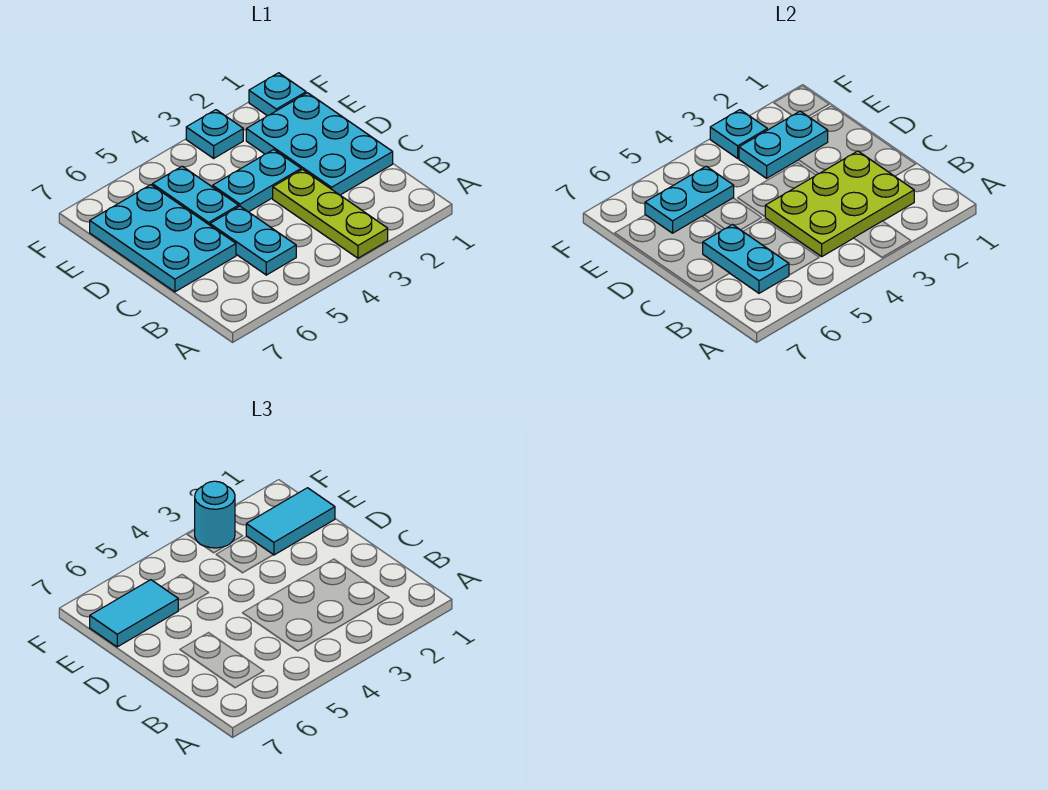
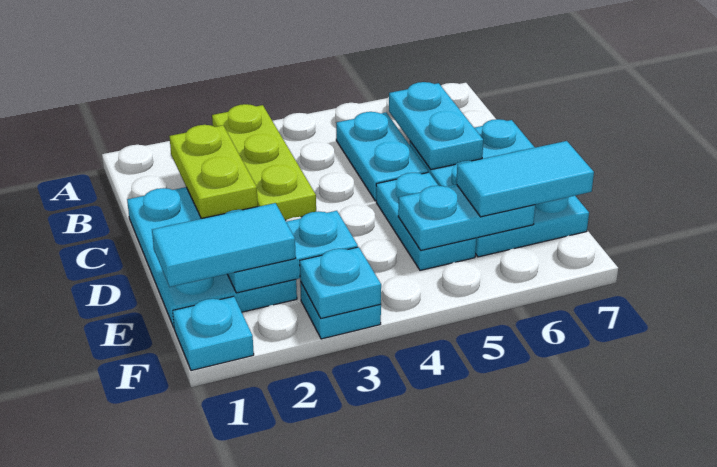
lime plate B2:C4 level 2 -> lime plate B2:C2 level 2
cyan plate D3:D4 level 1 -> none
cyan round brick F3 level 3 -> none

